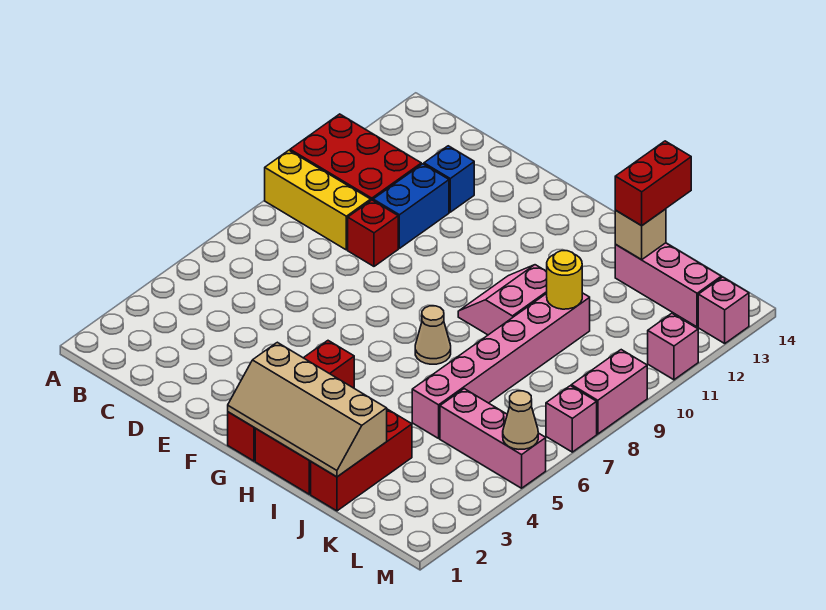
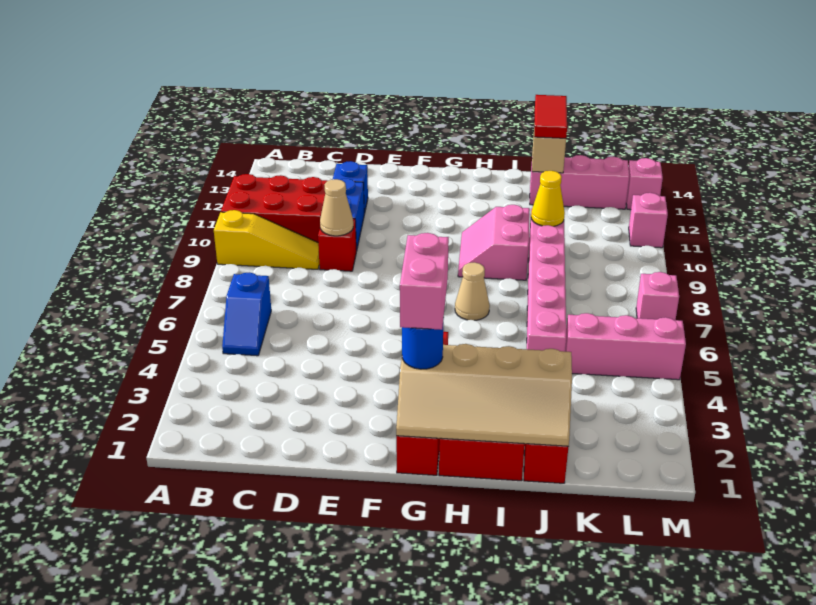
yellow brick A9:C9 level 1 -> yellow slope A9:C9 level 1 top A
none -> blue slope B5:B6 level 1 top 6
none -> blue round brick G2 level 3
yellow round brick J10 level 2 -> yellow cone J10 level 2
red brick J13:J14 level 3 -> red tile J13:J14 level 3
tan cone M5 level 2 -> tan cone D9 level 2
pink brick M8:M9 level 1 -> pink brick G2:G3 level 4

